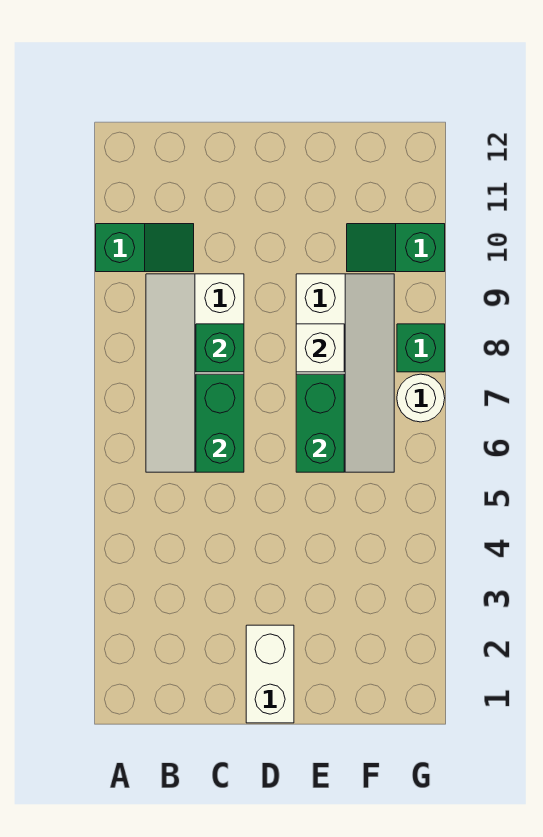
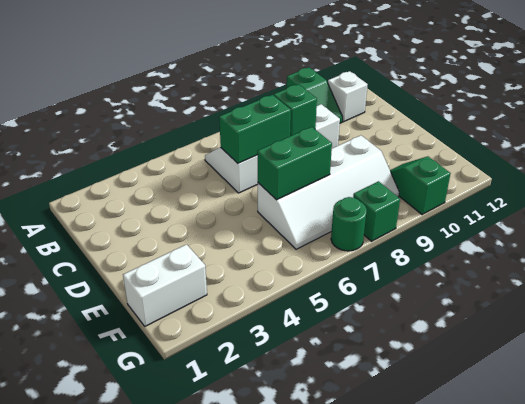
white brick D1:D2 level 1 -> white brick F1:F2 level 1
white brick E8 level 2 -> white brick B11 level 1
white round brick G7 level 1 -> green round brick G7 level 1

